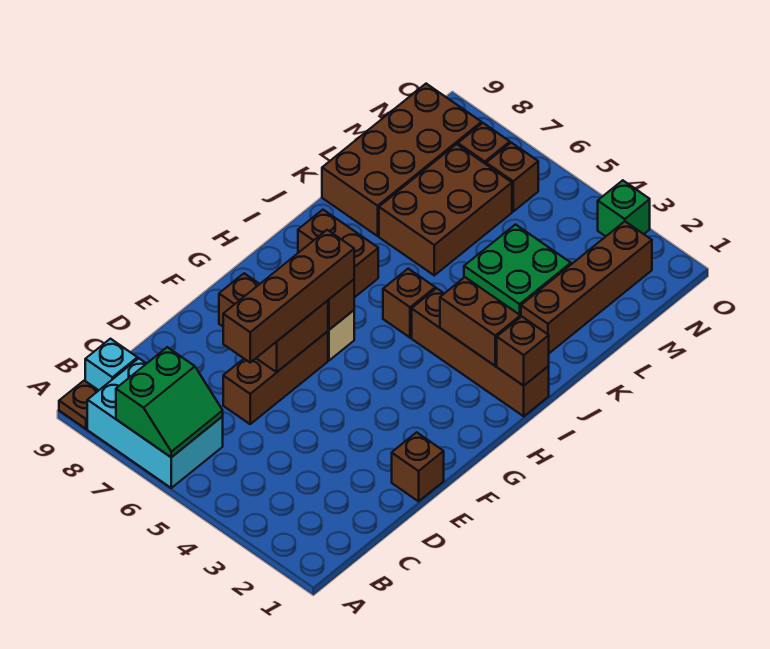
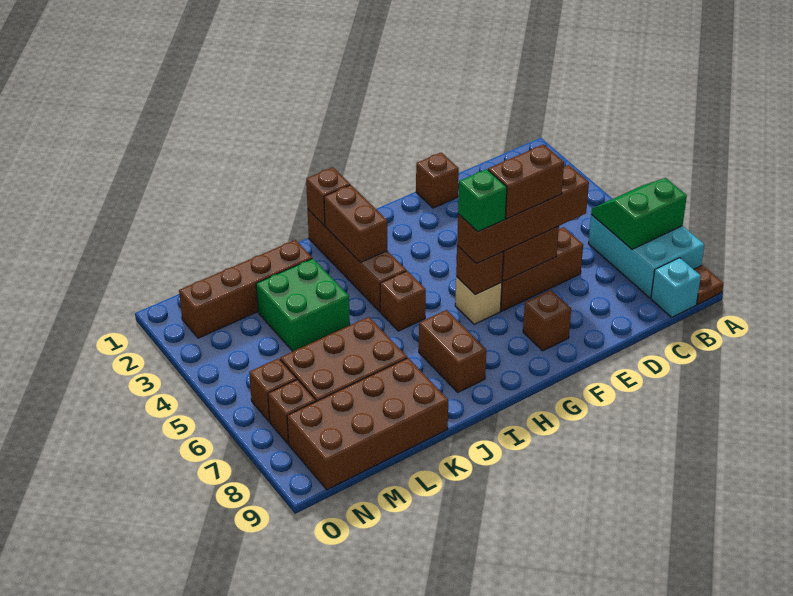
none -> brown brick E6:F6 level 4
green brick O3 level 1 -> green brick G6 level 4

